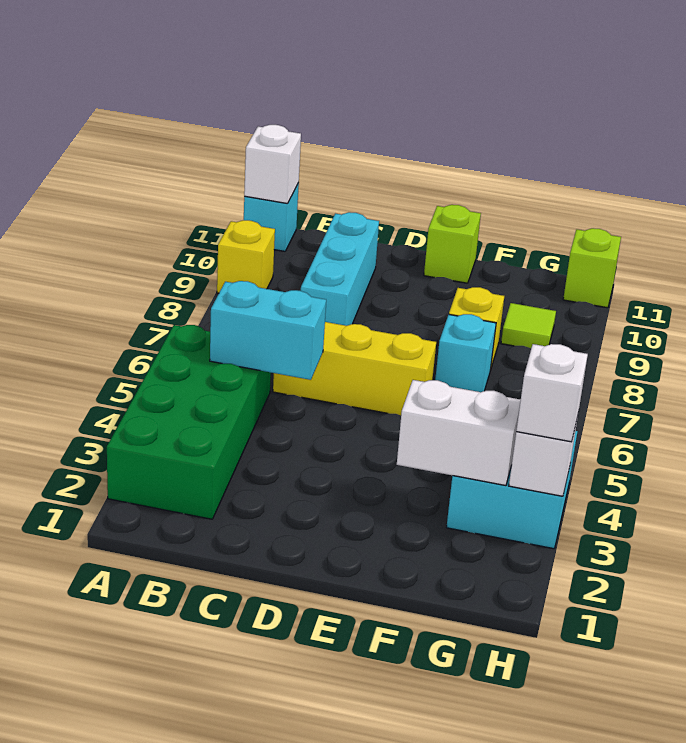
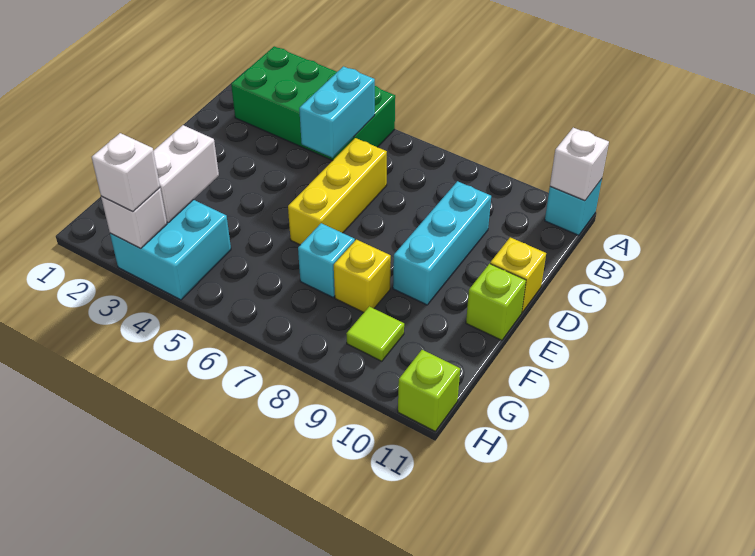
yellow brick A9 level 1 -> yellow brick D11 level 1
cyan brick C8:C10 level 1 -> cyan brick C9:E9 level 1

